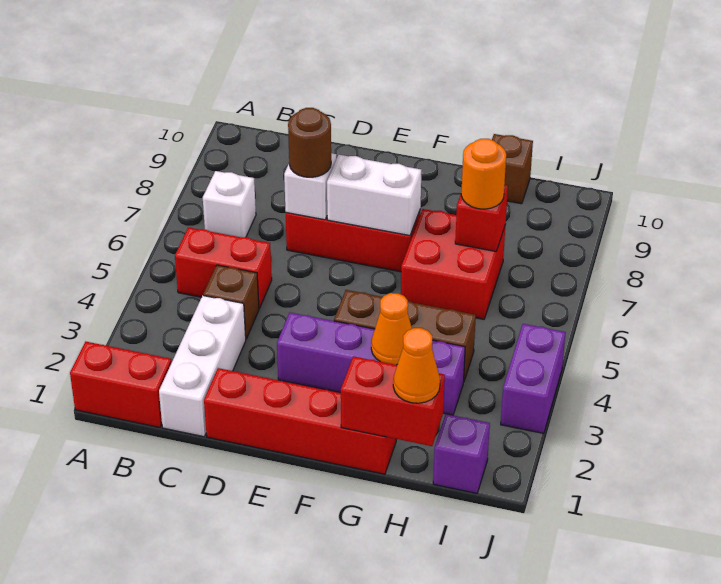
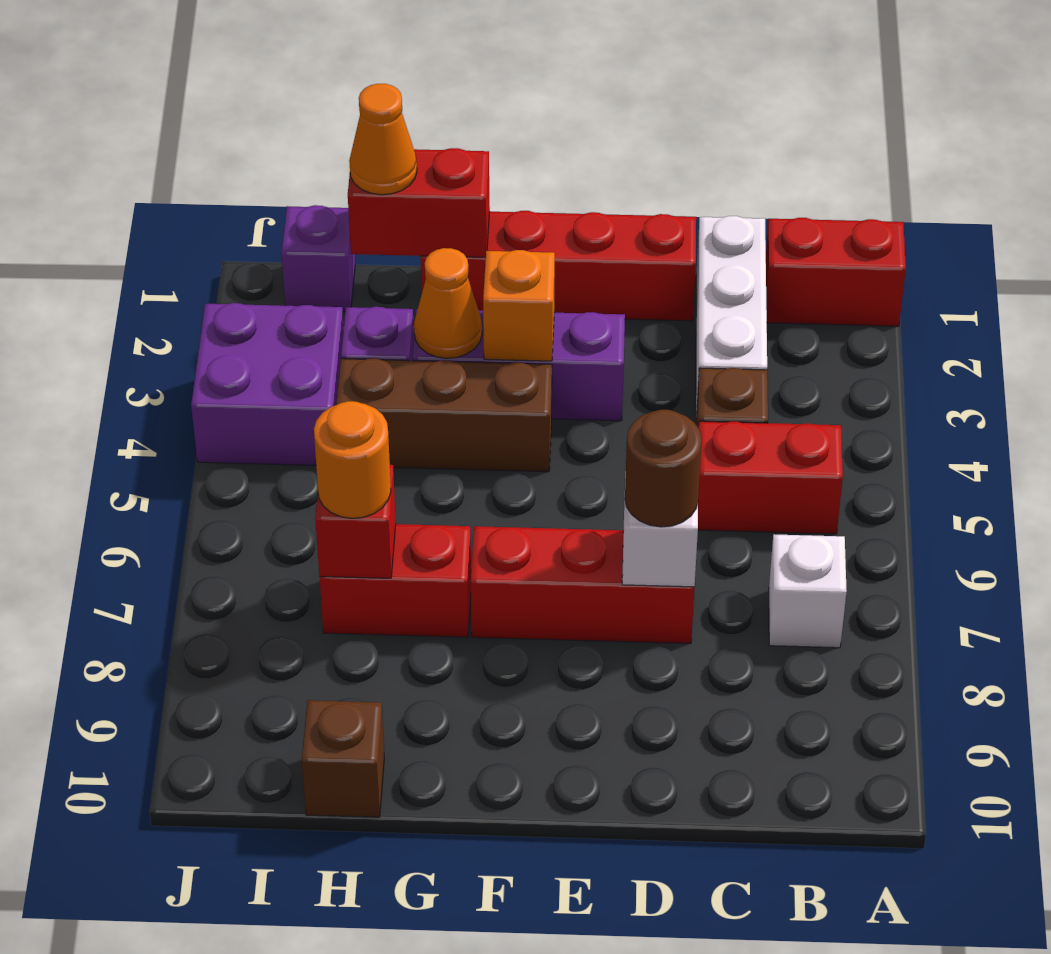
white brick E7:F7 level 2 -> none
none -> orange brick F3 level 2
red brick G6:H7 level 1 -> red brick G7:H7 level 1
purple brick J3:J4 level 1 -> purple brick I3:J4 level 1

